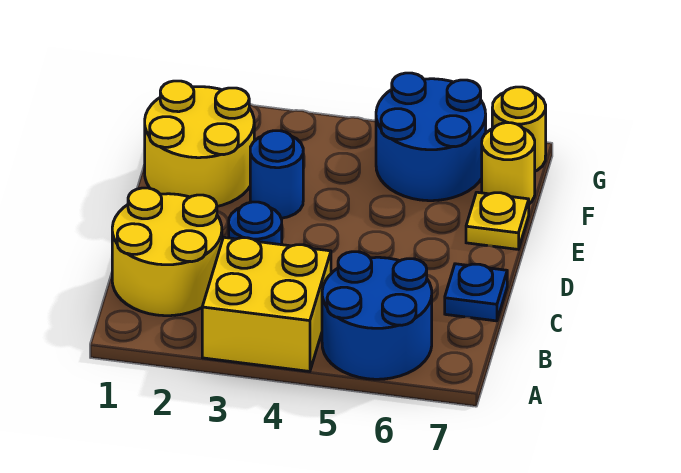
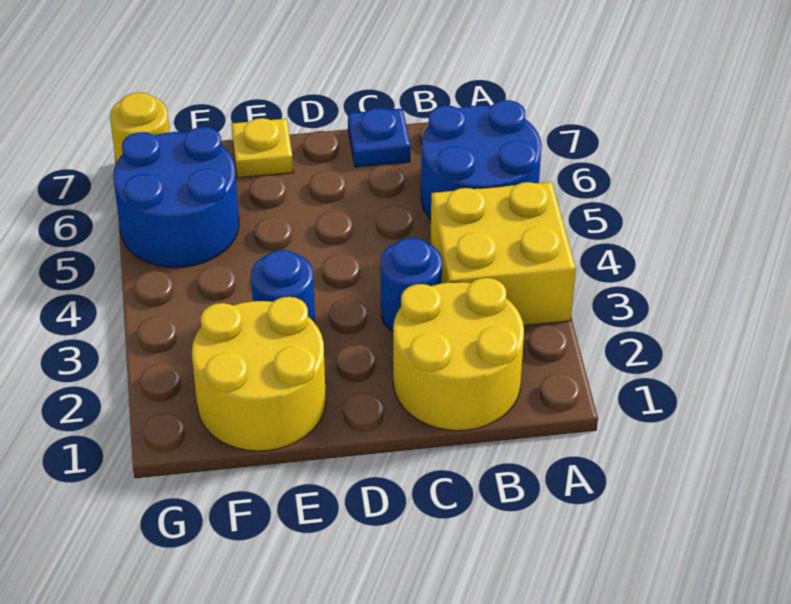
yellow round brick F7 level 1 -> none

